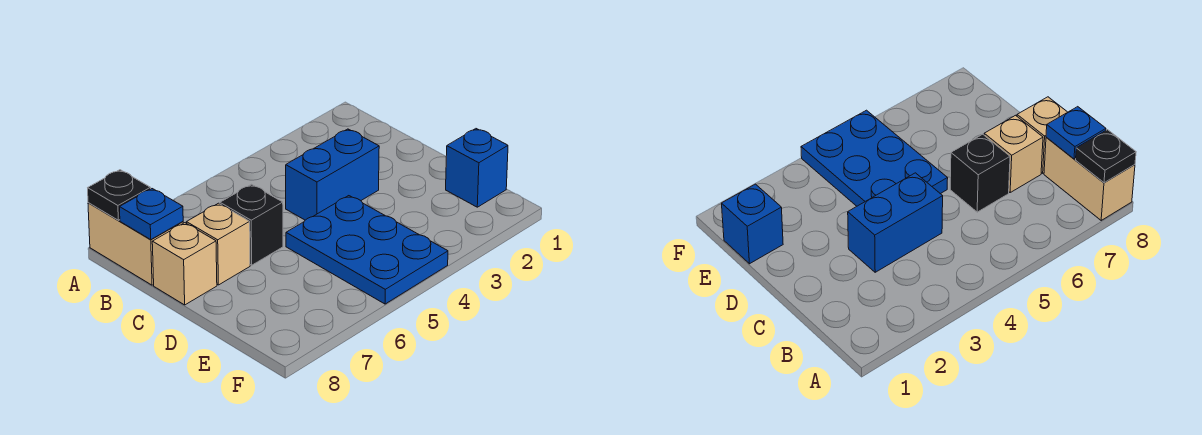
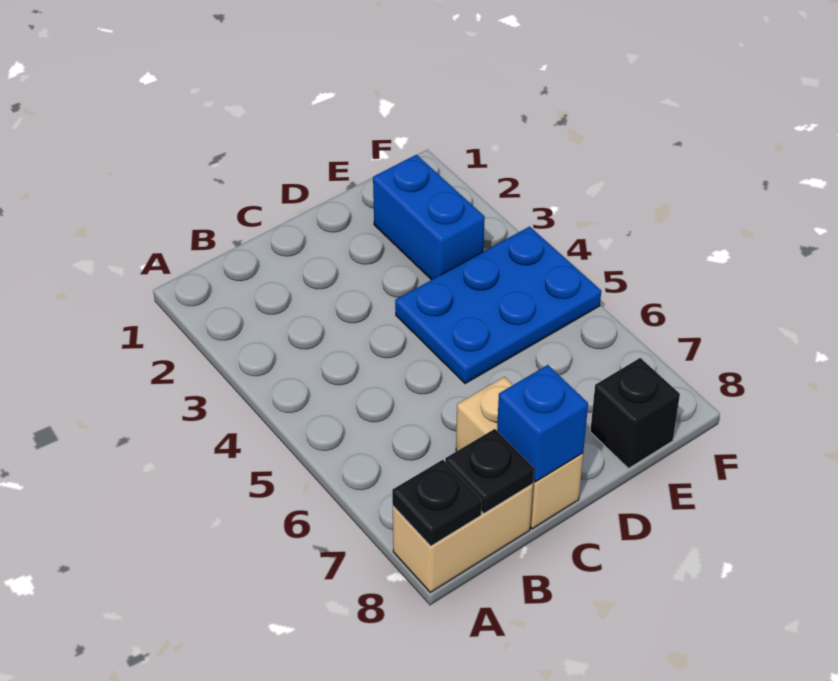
blue plate B8 level 2 -> black plate B8 level 2
blue brick C3:C4 level 1 -> blue brick E2:E3 level 1
black brick C6 level 1 -> black brick E8 level 1
blue brick E1 level 1 -> blue brick C8 level 2

